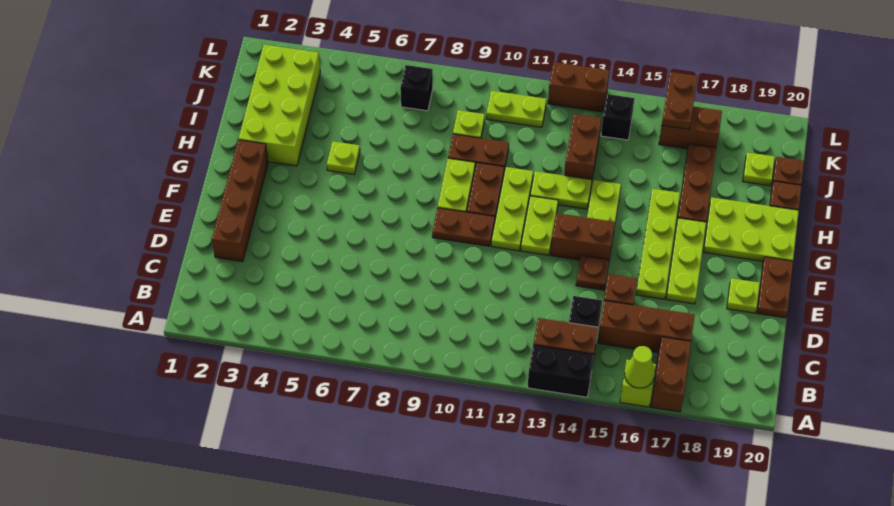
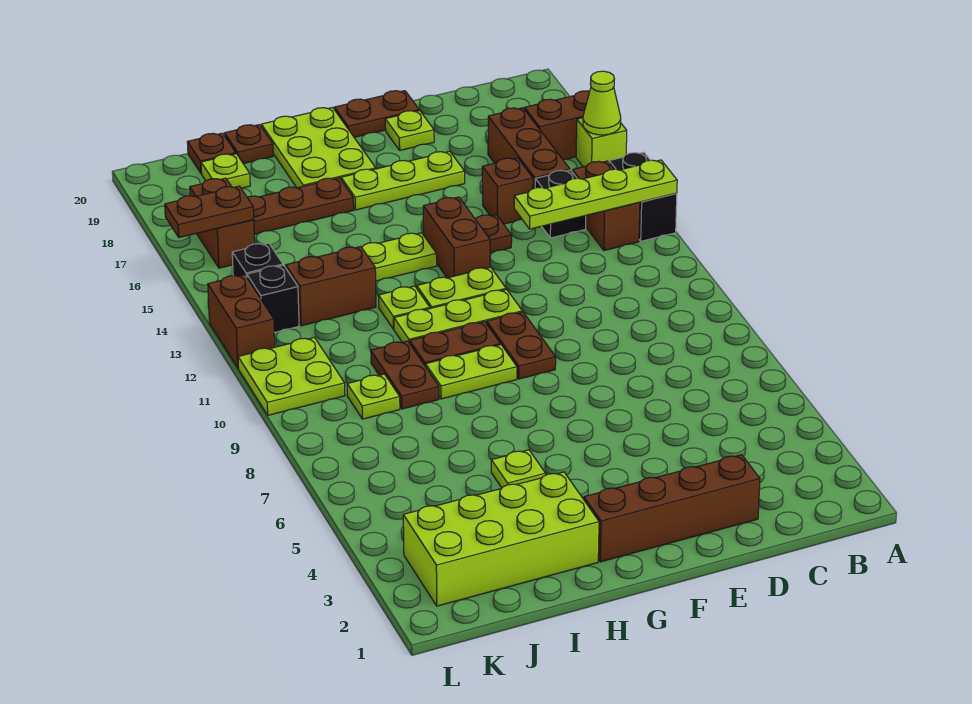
lime plate E16:H16 level 1 -> lime plate A13:D13 level 2
lime plate H12:H13 level 1 -> lime plate H12 level 1
black brick K7 level 1 -> black brick K13 level 1
lime plate K10:K11 level 1 -> lime plate K10:L11 level 1

